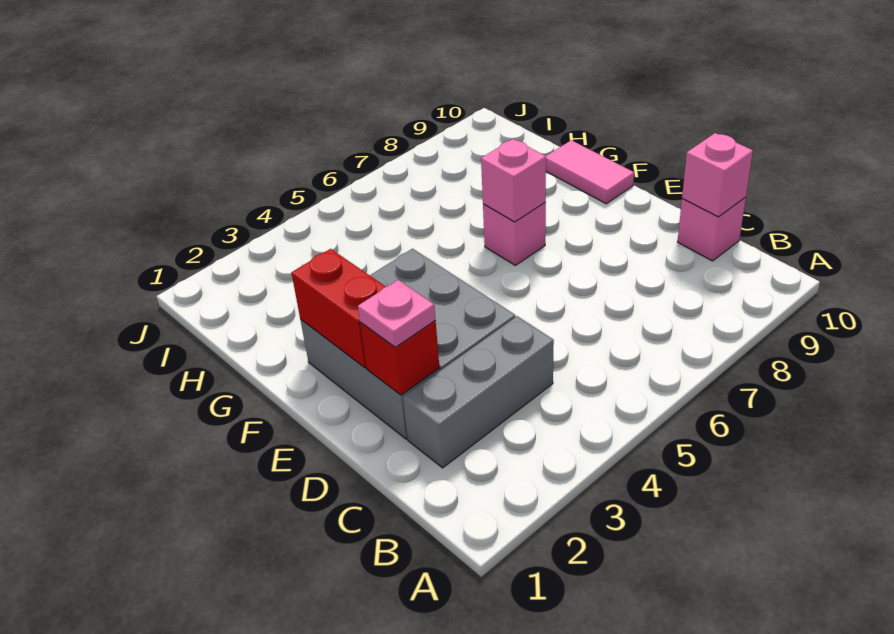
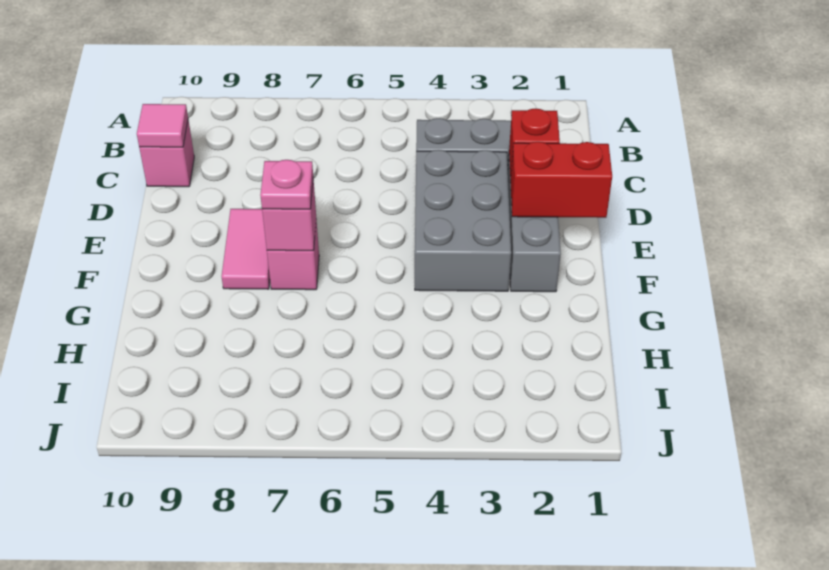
pink brick C10 level 2 -> pink tile C10 level 2
pink plate D2 level 3 -> pink plate F7 level 3
red brick E2:F2 level 2 -> red brick E1:E2 level 2
pink tile F10:G10 level 1 -> pink tile E8:F8 level 1

